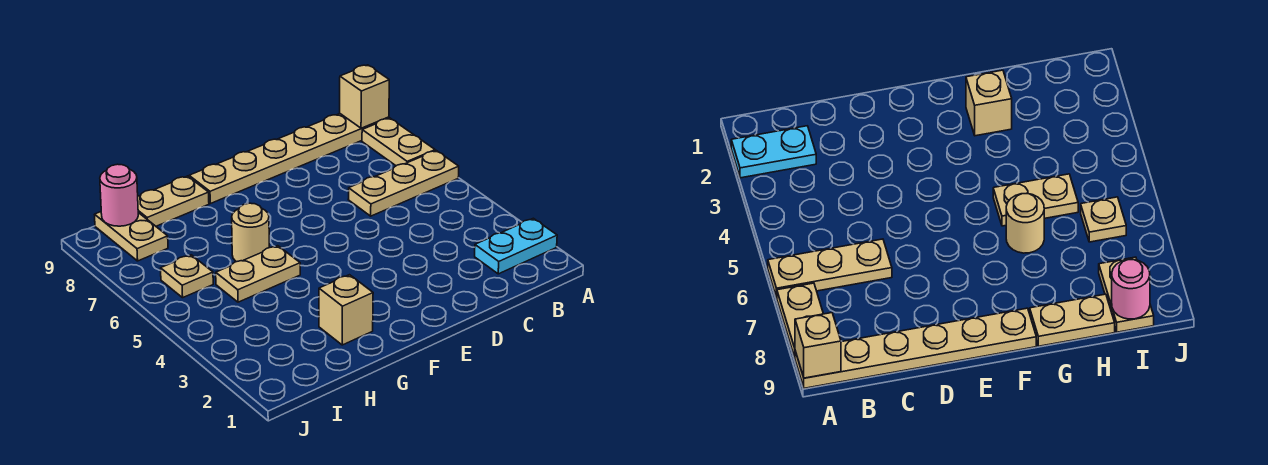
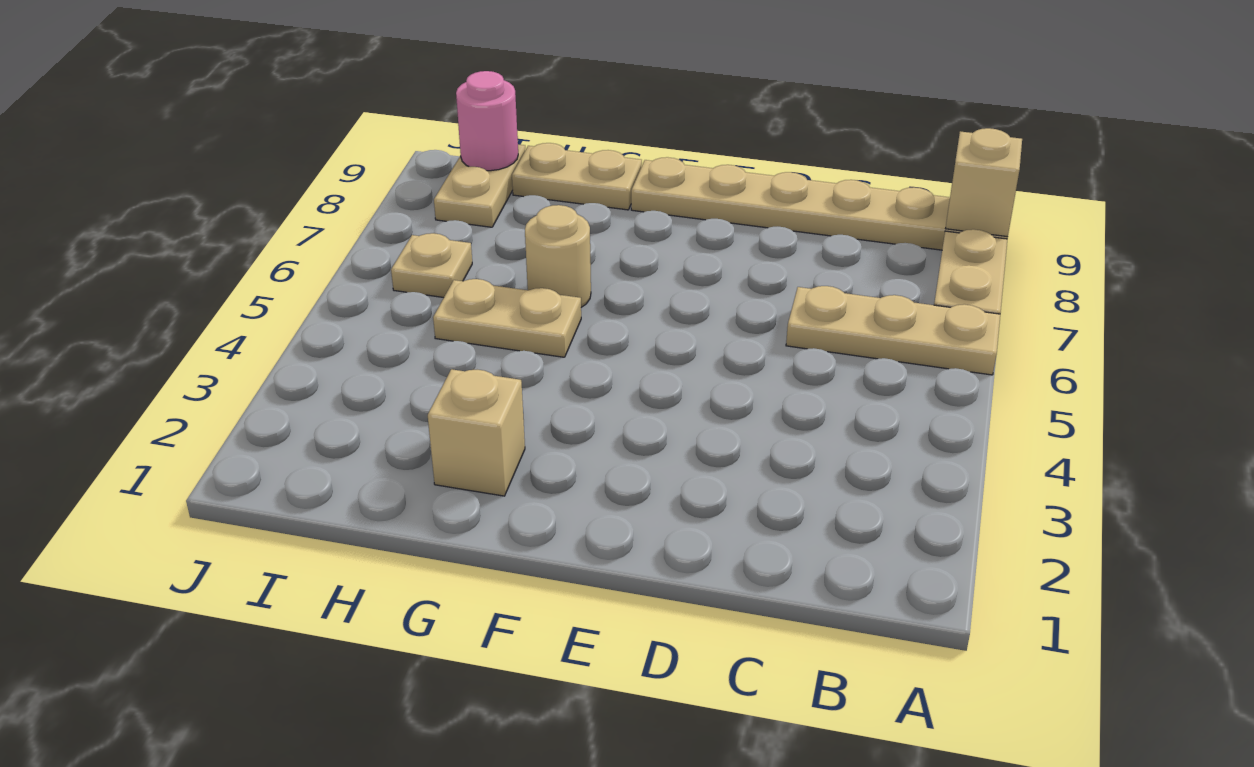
cyan plate A2:B2 level 1 -> none

